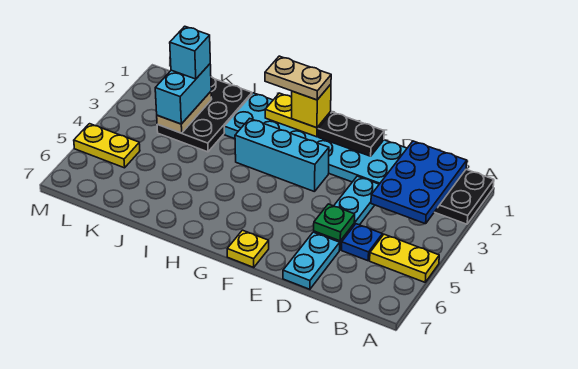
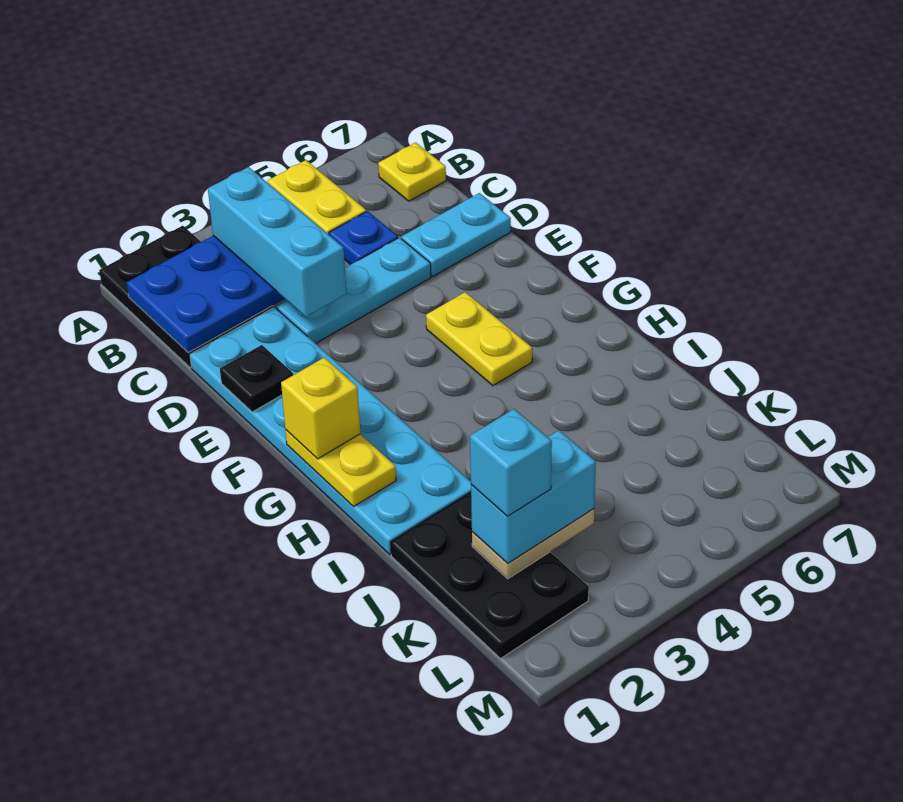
green plate D5 level 2 -> none
black plate E1:F1 level 2 -> black plate E1 level 2
cyan brick F3:H3 level 1 -> cyan brick B3:D3 level 3
yellow plate F7 level 1 -> yellow plate B7 level 1
tan plate G1:H1 level 4 -> none
black plate J1:K3 level 1 -> black plate J1:L2 level 1
yellow plate L5:M5 level 1 -> yellow plate F5:G5 level 1

